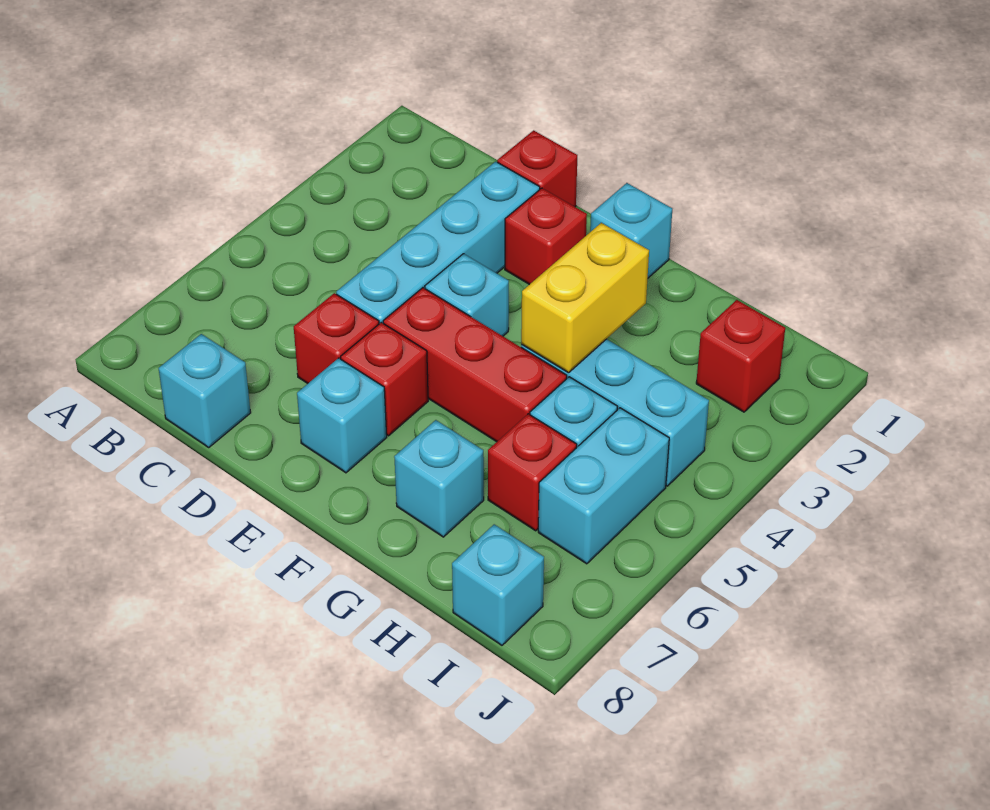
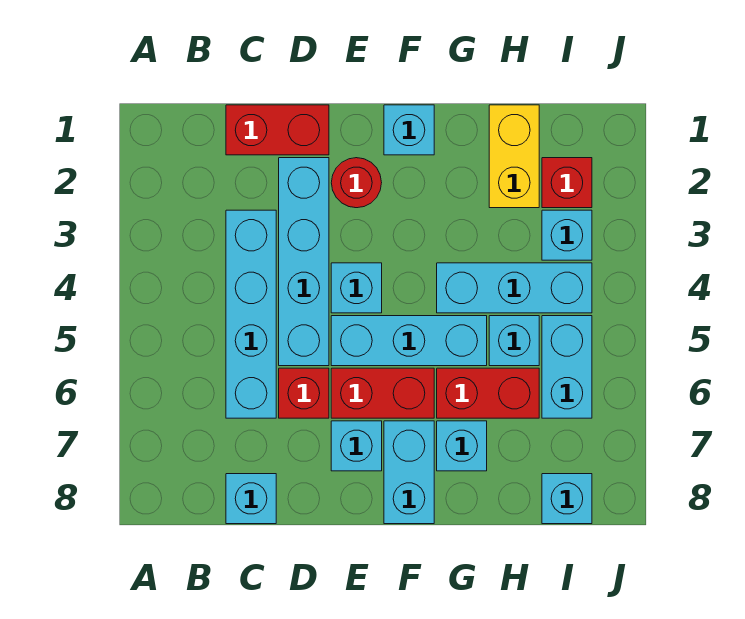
none -> cyan brick C3:C6 level 1
red brick D1 level 1 -> red brick C1:D1 level 1
red brick E2 level 1 -> red round brick E2 level 1
red brick E5:G5 level 1 -> cyan brick E5:G5 level 1
red brick E6 level 1 -> red brick E6:F6 level 1
none -> cyan brick F7:F8 level 1
yellow brick G3:G4 level 2 -> yellow brick H1:H2 level 1
red brick H6 level 1 -> red brick G6:H6 level 1
none -> cyan brick I3 level 1

